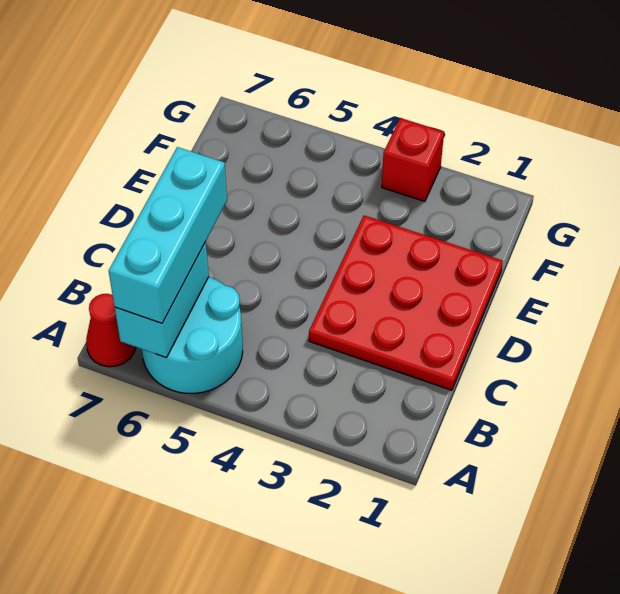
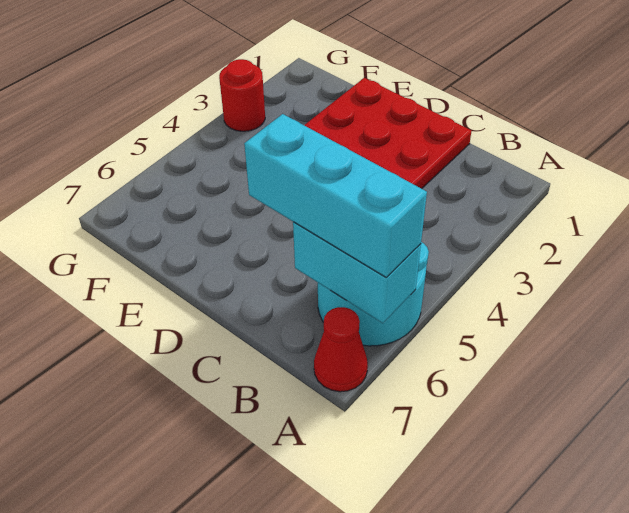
red brick G3 level 1 -> red round brick G3 level 1

